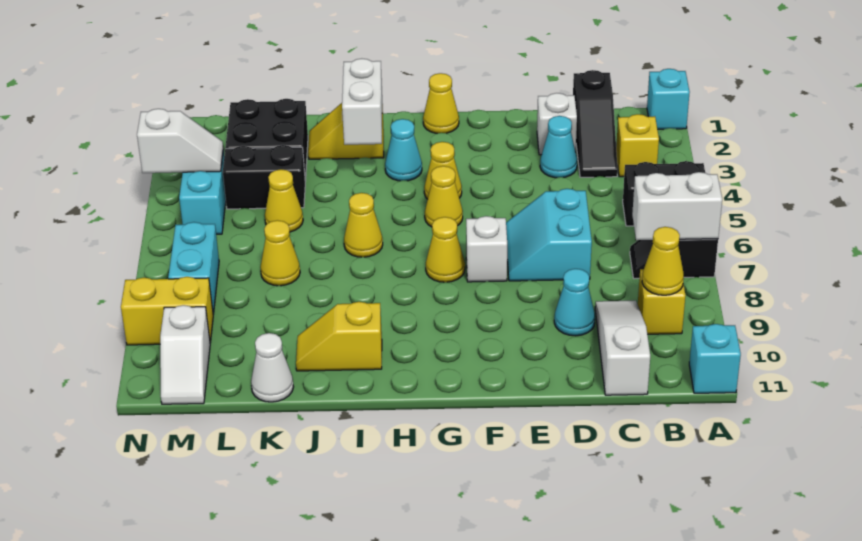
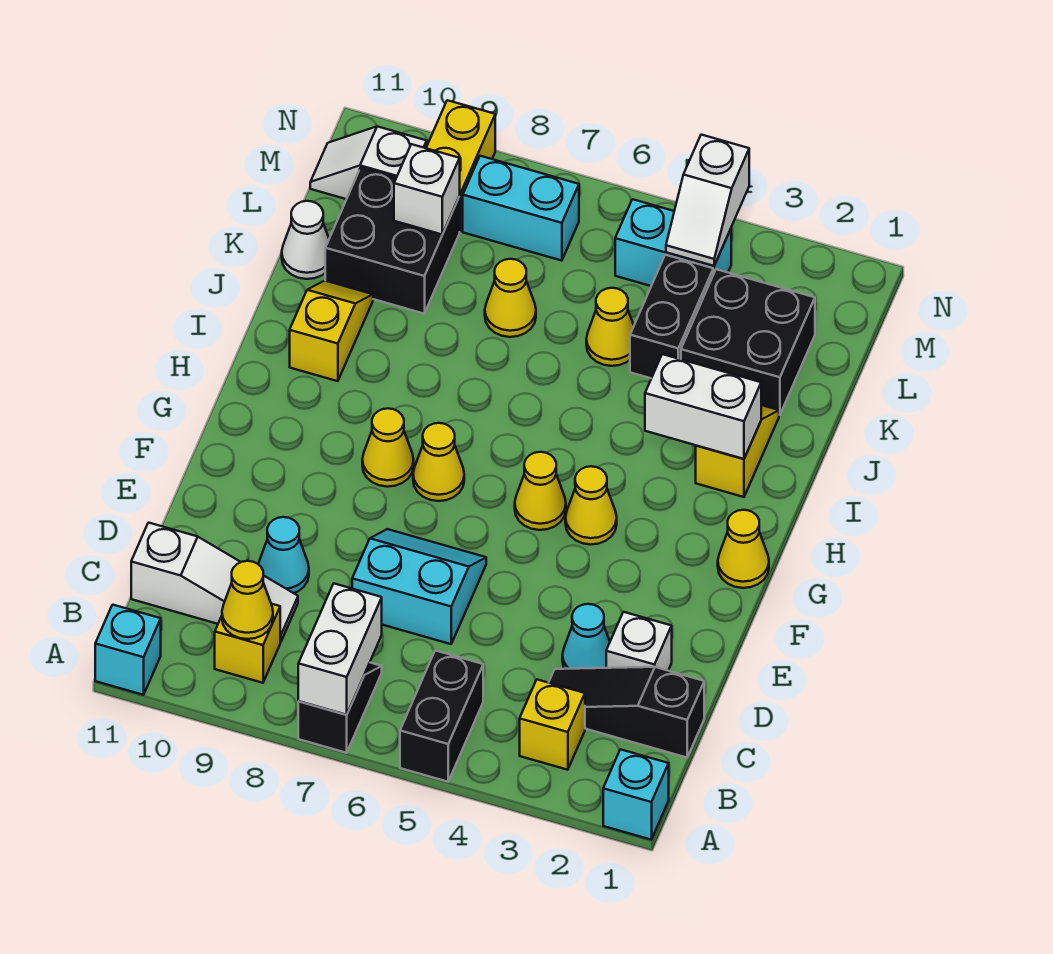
white brick F7 level 1 -> white brick L9 level 2
cyan cone H3 level 1 -> none
yellow cone I6 level 1 -> yellow cone G8 level 1
none -> black brick K9:L10 level 1

